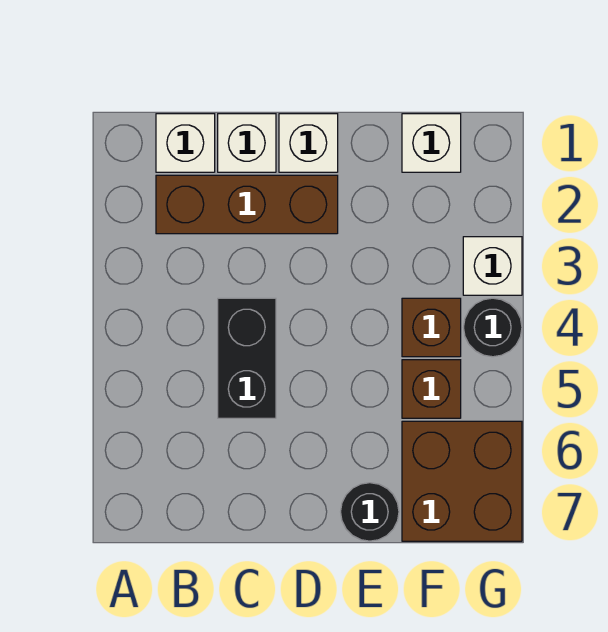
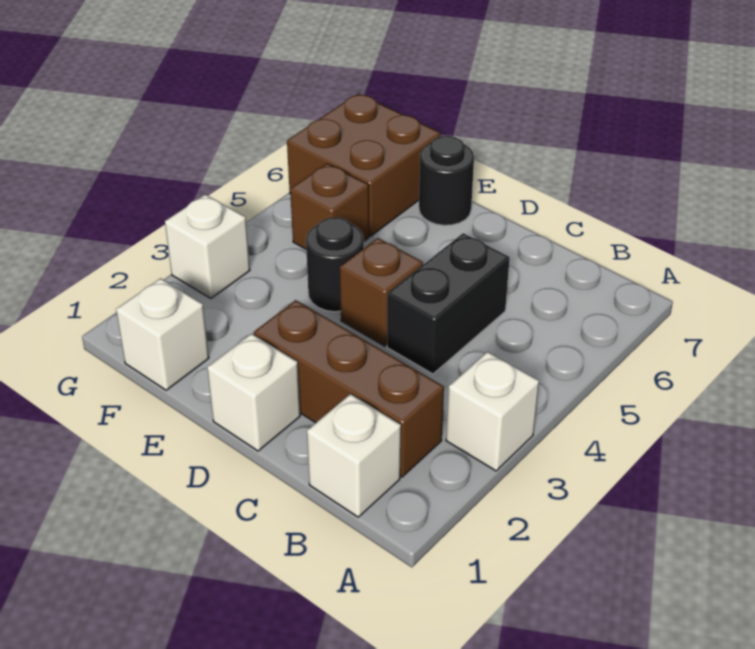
white brick C1 level 1 -> white brick A3 level 1
brown brick F4 level 1 -> brown brick D4 level 1
black round brick G4 level 1 -> black round brick E4 level 1

